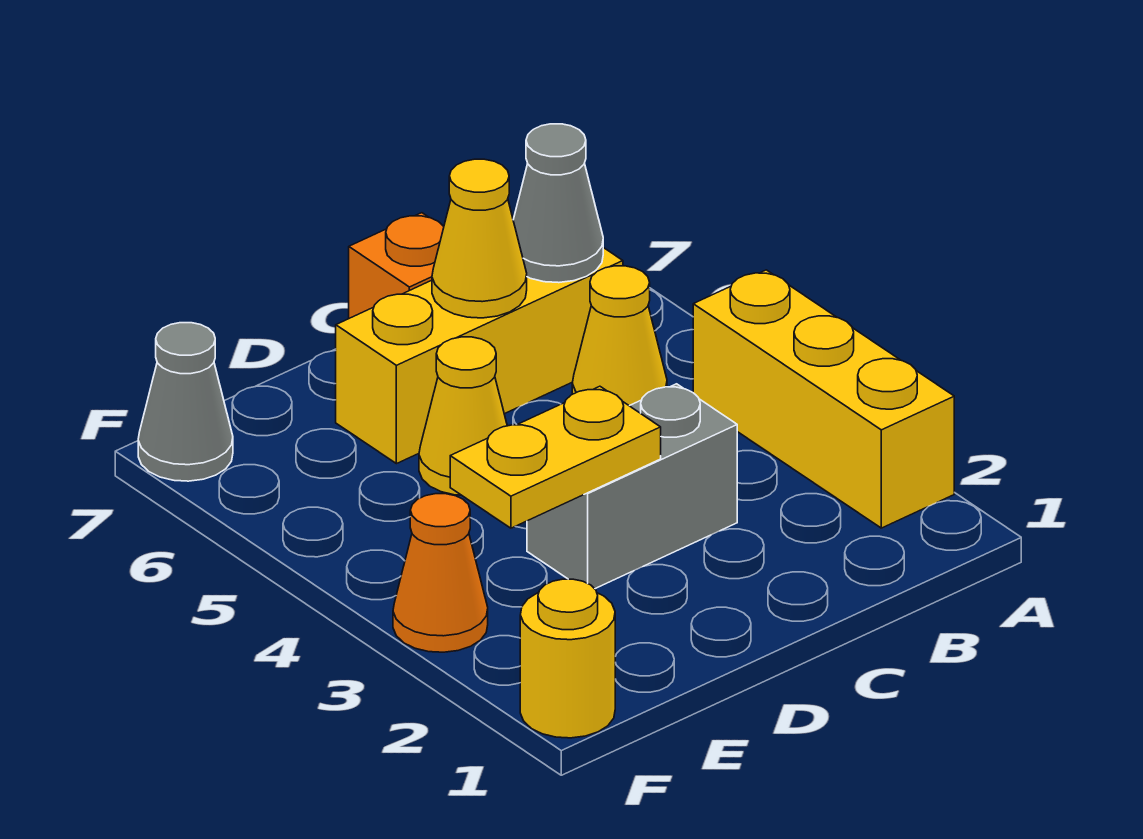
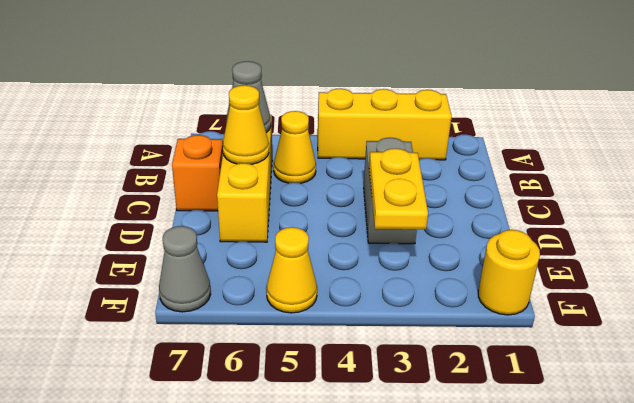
yellow cone D5 level 1 -> yellow cone F5 level 1
orange cone F3 level 1 -> none

